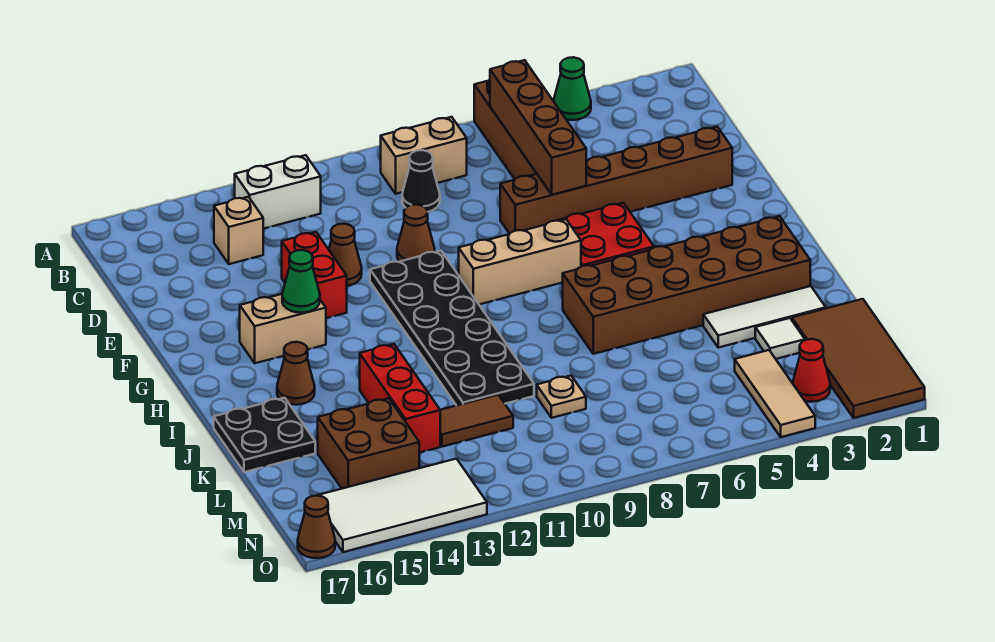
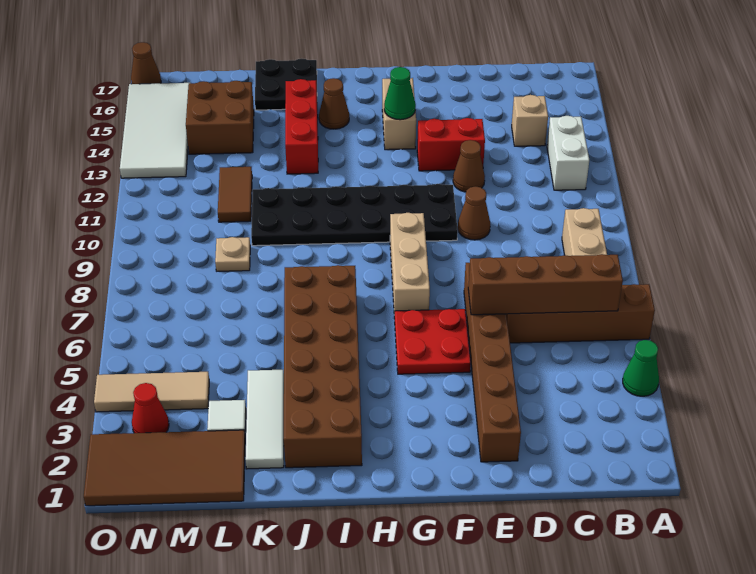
black cone C9 level 1 -> none
red brick J13:L13 level 1 -> red brick J13:J15 level 1

